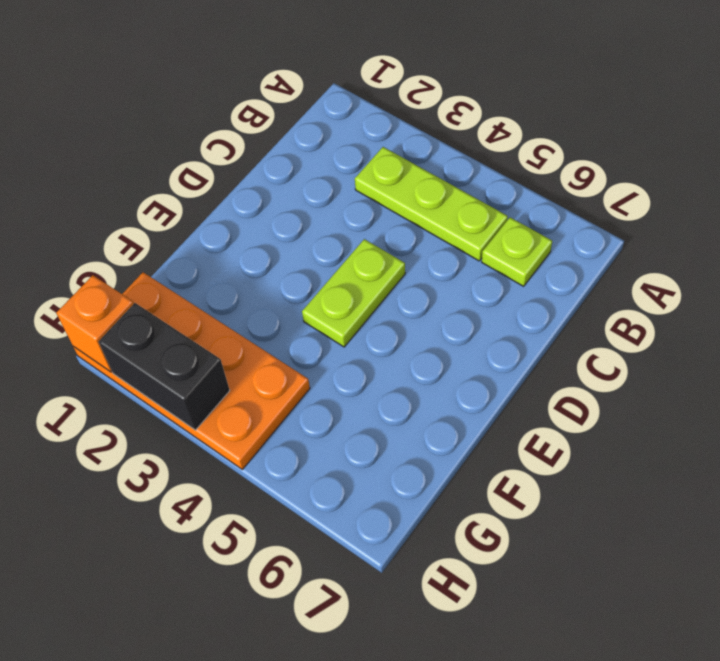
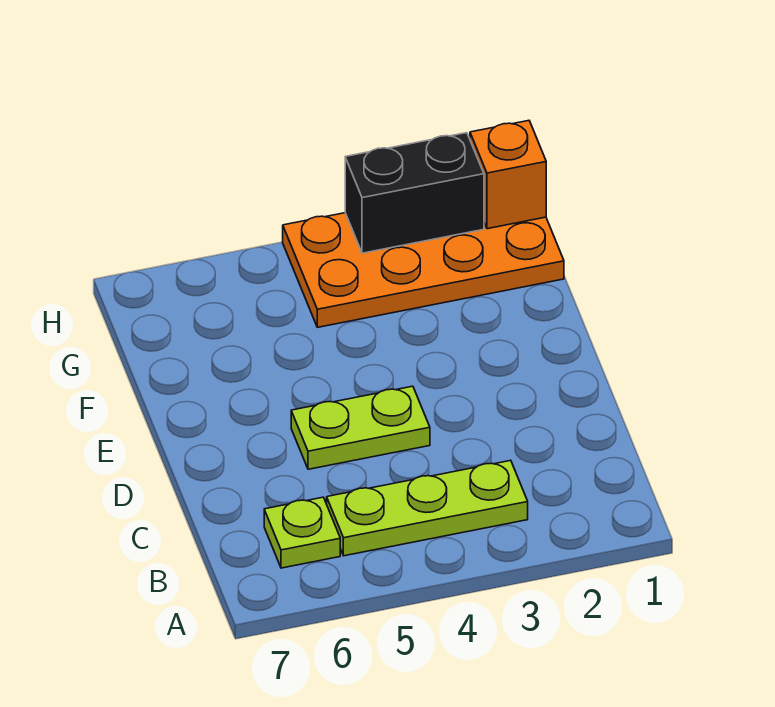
lime plate D4:E4 level 1 -> lime plate D4:D5 level 1

